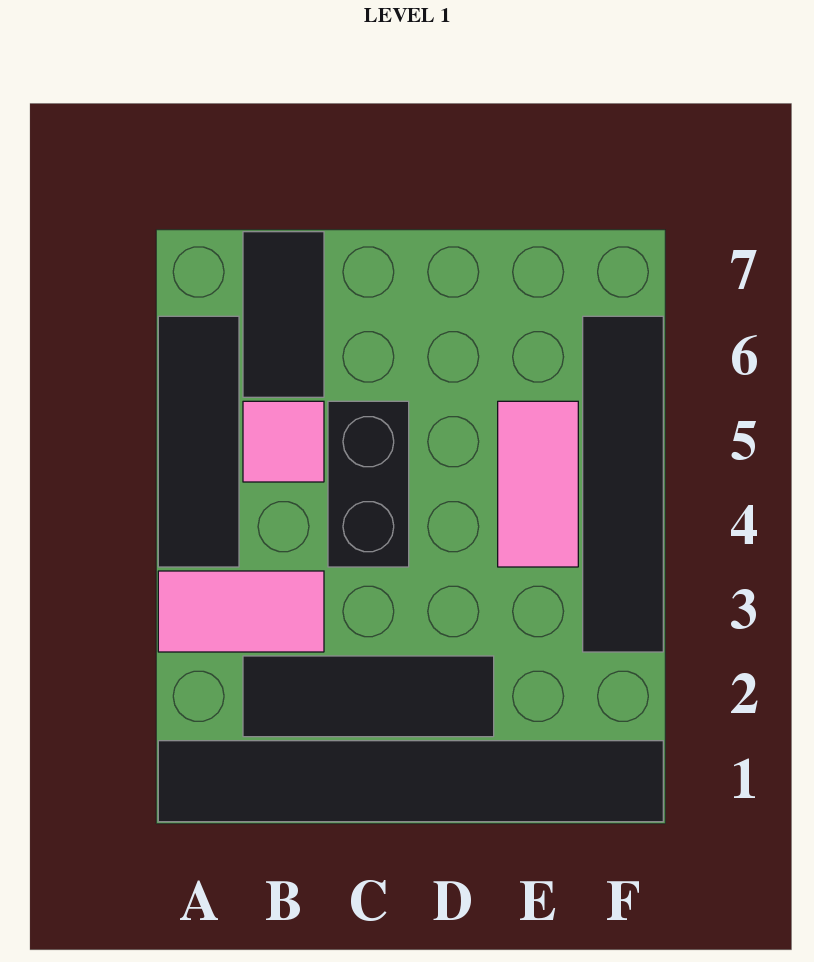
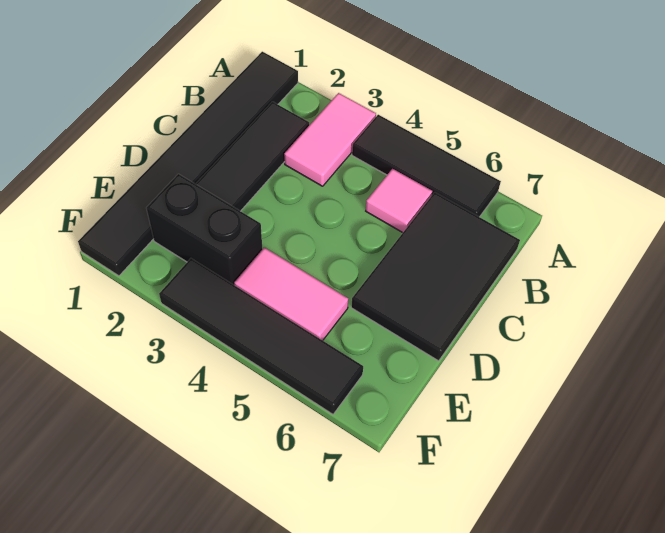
black tile B6:B7 level 1 -> black tile B6:D7 level 1
black brick C4:C5 level 1 -> black brick E2:E3 level 1

